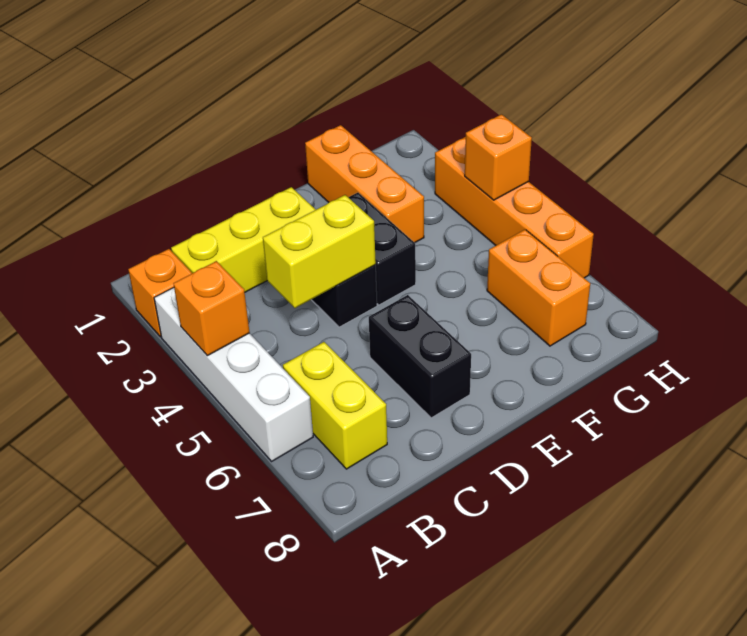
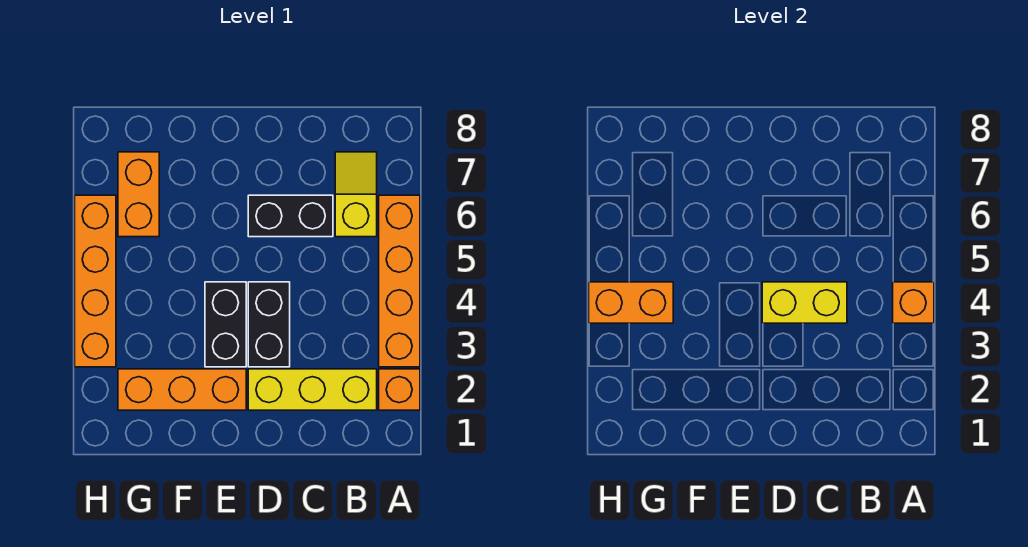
white brick A3:A6 level 1 -> orange brick A3:A6 level 1
yellow brick B6:B7 level 1 -> yellow slope B6:B7 level 1 top 6
black brick D6:D7 level 1 -> black brick C6:D6 level 1
orange brick F1:F3 level 1 -> orange brick E2:G2 level 1
orange brick H4 level 2 -> orange brick G4:H4 level 2

